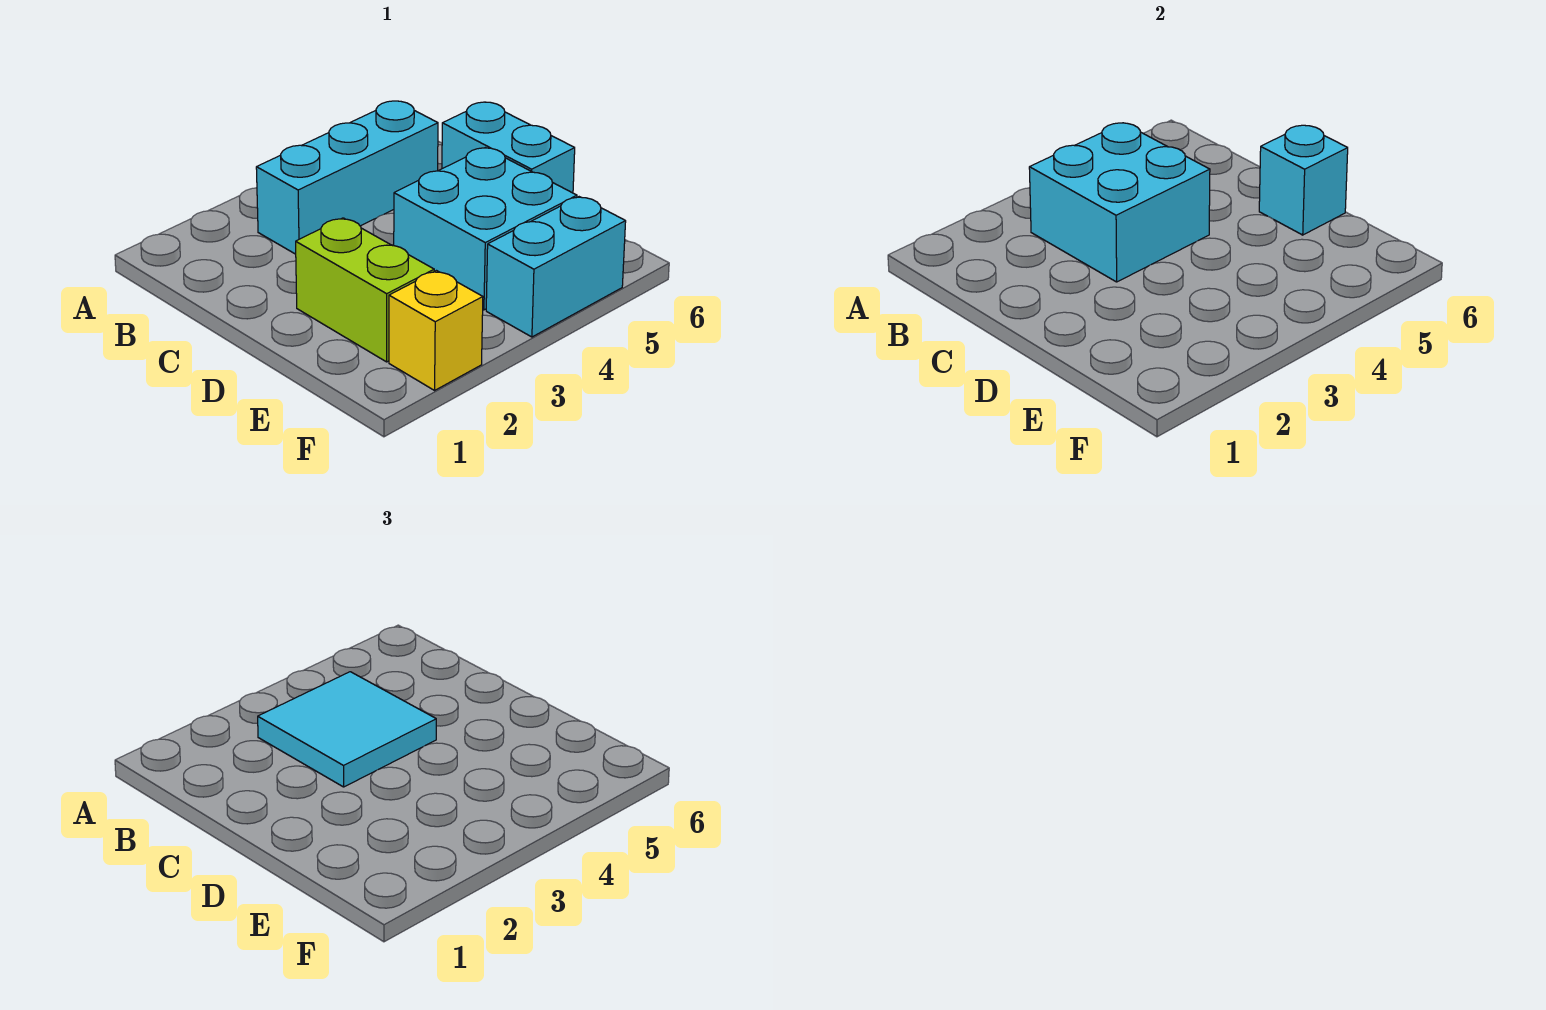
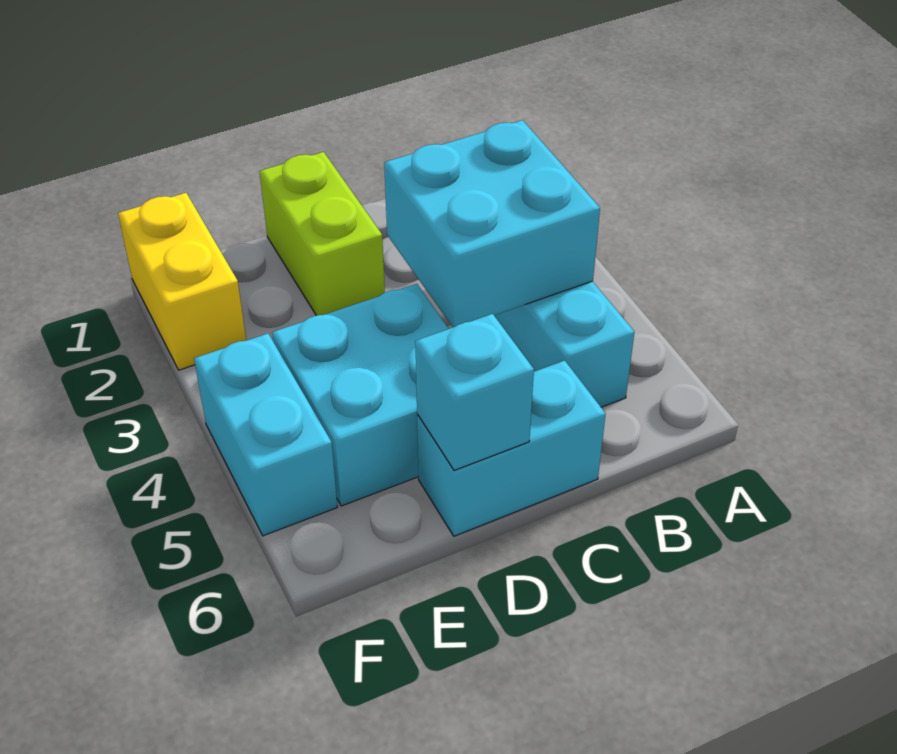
cyan tile B3:C4 level 3 -> none
lime brick D2:E2 level 1 -> lime brick D1:D2 level 1
yellow brick F2 level 1 -> yellow brick F1:F2 level 1

